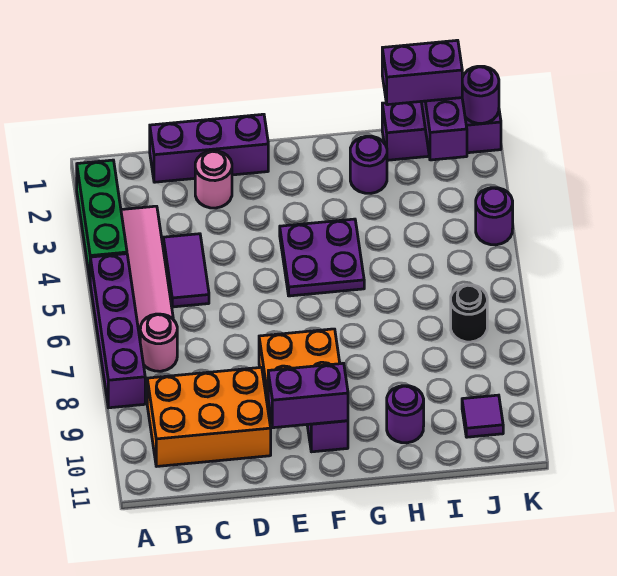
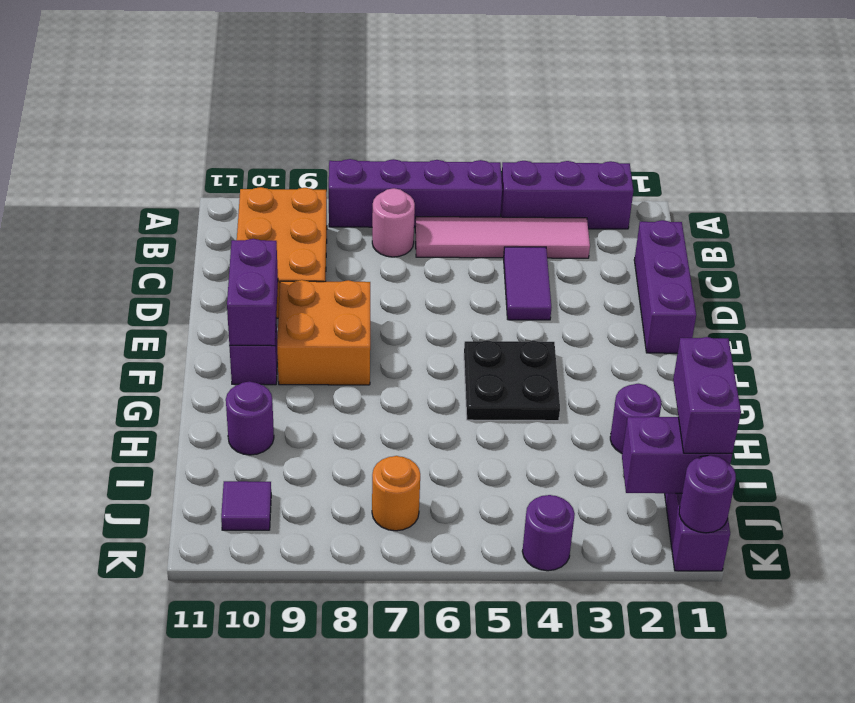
green brick A2:A4 level 1 -> purple brick A2:A4 level 1
purple tile C4:C5 level 1 -> purple tile C4:D4 level 1
pink round brick D2 level 1 -> none
purple plate F4:G5 level 1 -> black plate F4:G5 level 1
black round brick J7 level 1 -> orange round brick J7 level 1

